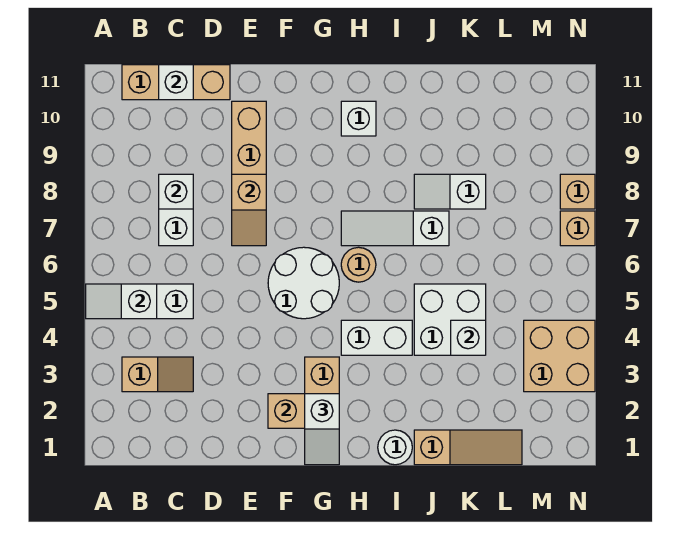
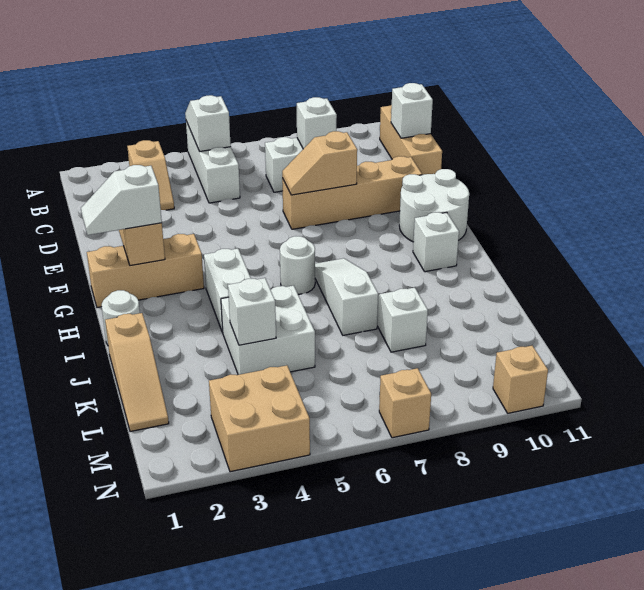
white round brick F5:G6 level 1 -> white round brick F10:G11 level 1
tan round brick H6 level 1 -> white round brick H6 level 1
tan brick N8 level 1 -> tan brick N10 level 1

